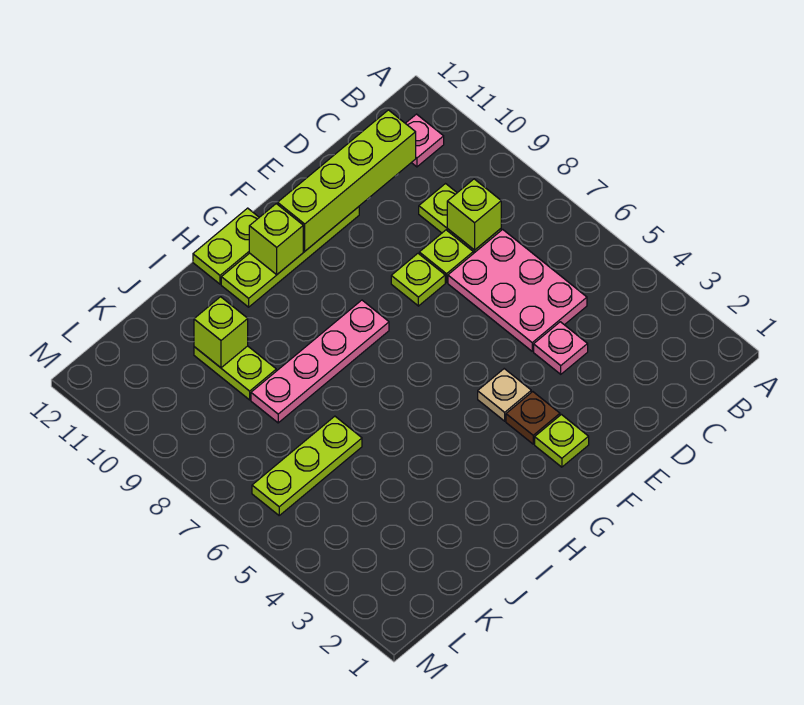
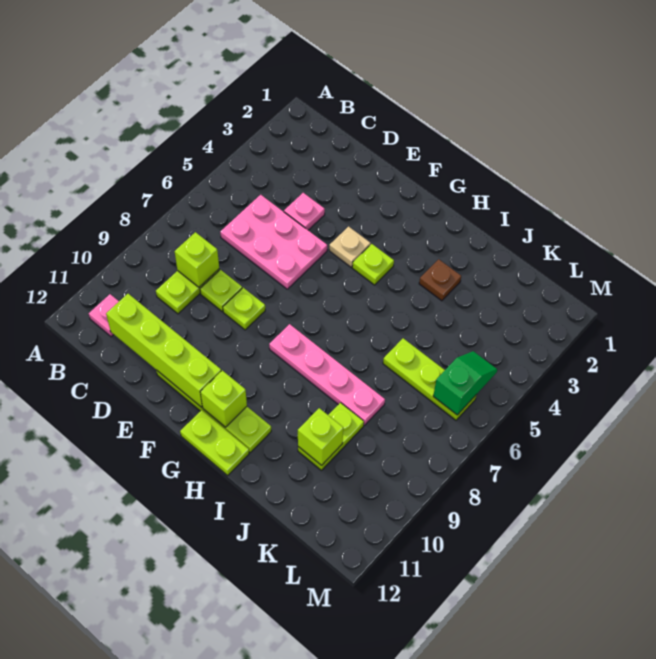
pink plate C5:D7 level 1 -> pink plate C5:E6 level 1
lime plate F2 level 1 -> lime plate G4 level 1
brown plate F3 level 1 -> brown plate I3 level 1
none -> green slope L5:L6 level 2 top 6

